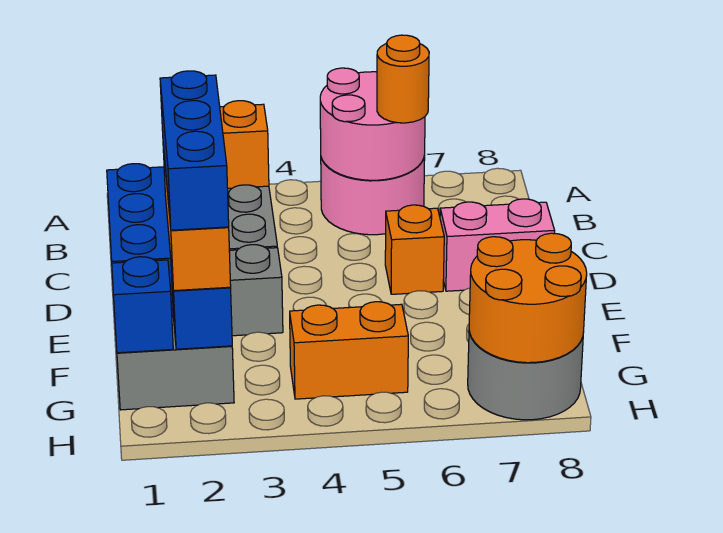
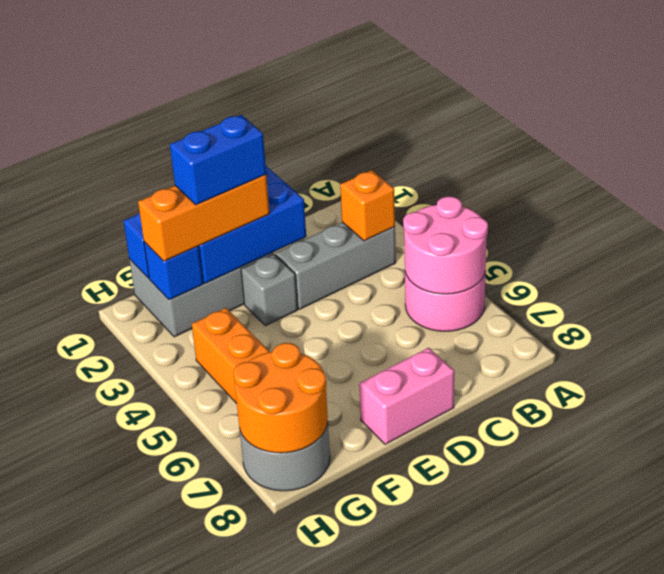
orange round brick B6 level 3 -> none
orange brick D6 level 1 -> none
pink brick D7:D8 level 1 -> pink brick D8:E8 level 1
blue brick E2:G2 level 4 -> blue brick E2:F2 level 4

